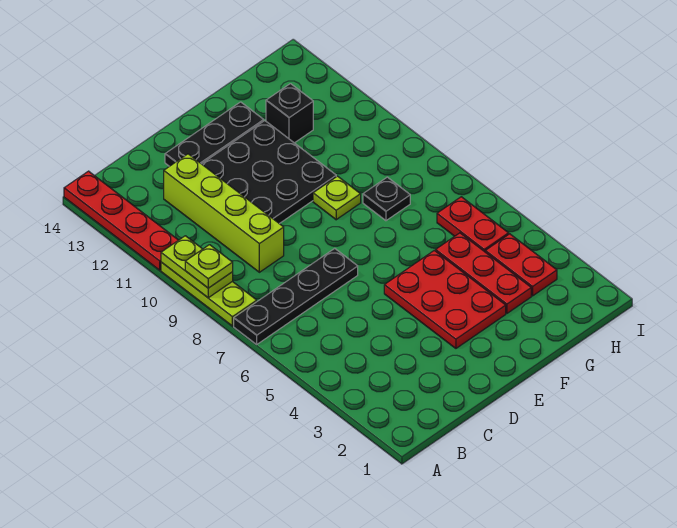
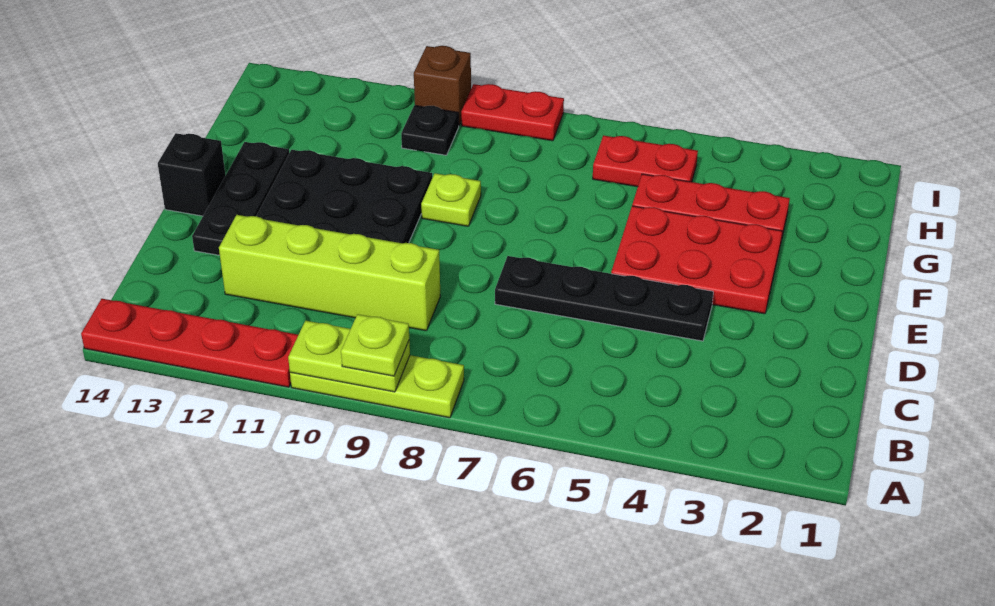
black plate A7:D7 level 1 -> black plate D4:D7 level 1
black plate G8 level 1 -> black plate H10 level 1
black brick G12 level 1 -> black brick E14 level 1
red plate H3:H4 level 1 -> red plate I8:I9 level 1
none -> brown brick I10 level 1

